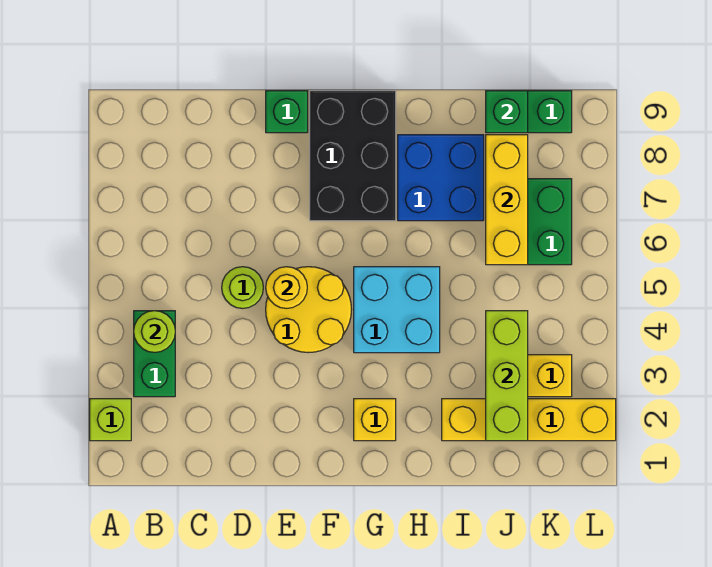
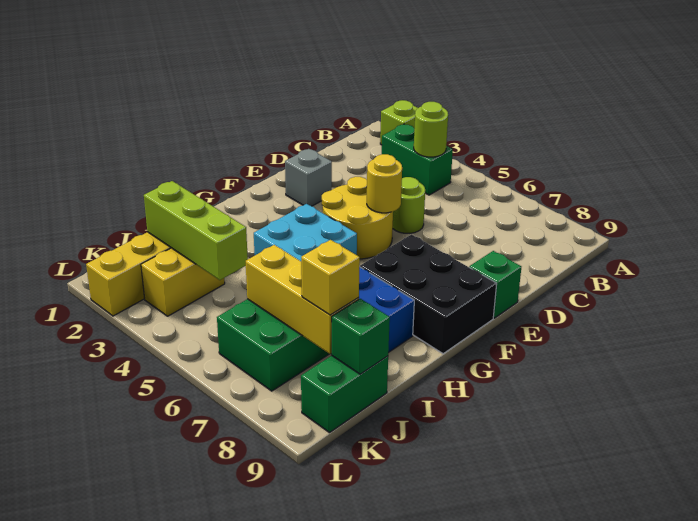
none -> grey brick E2 level 1
yellow brick G2 level 1 -> yellow brick J8 level 3

